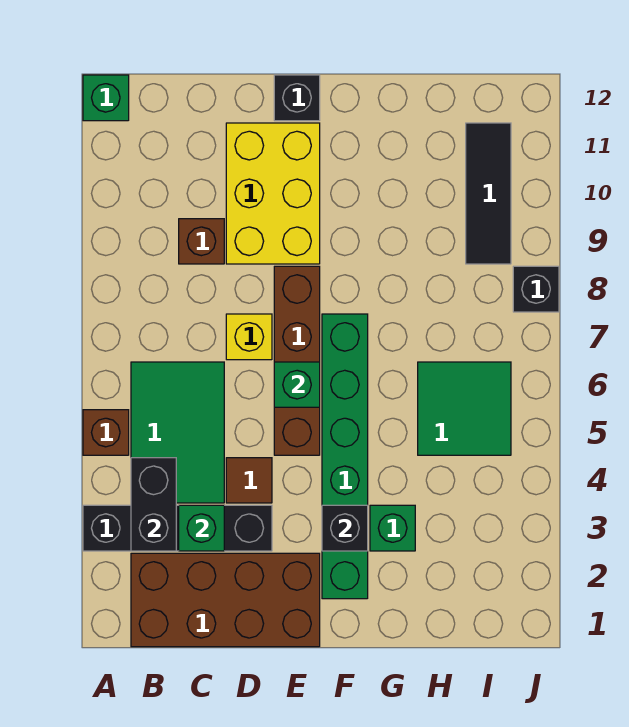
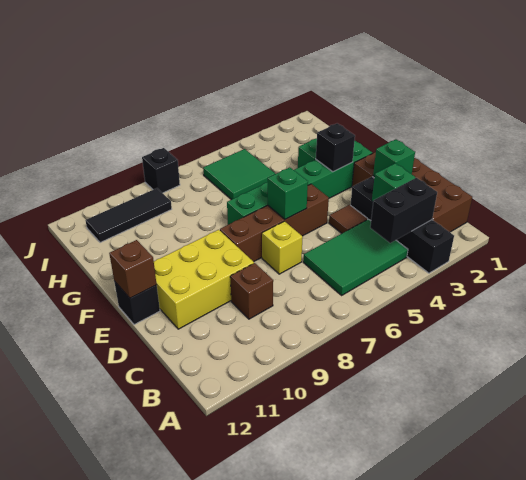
brown brick A5 level 1 -> brown brick E12 level 2
green brick A12 level 1 -> green brick D2 level 2

